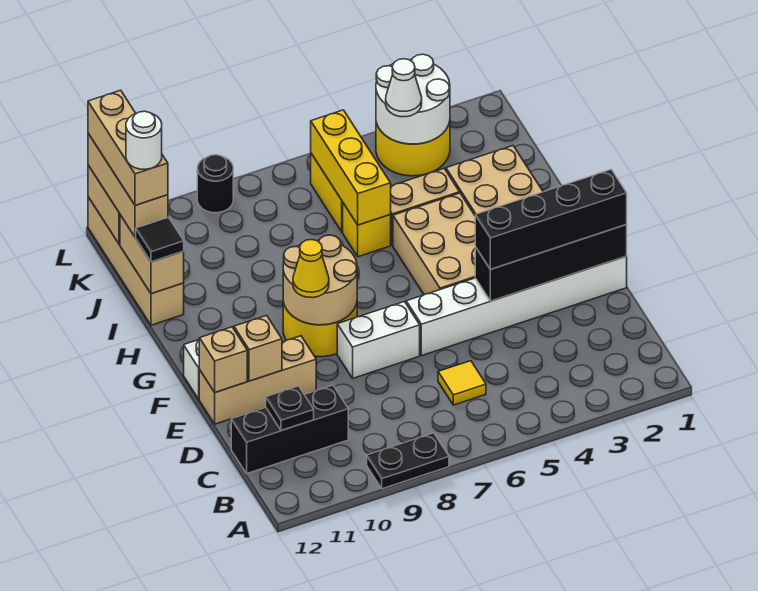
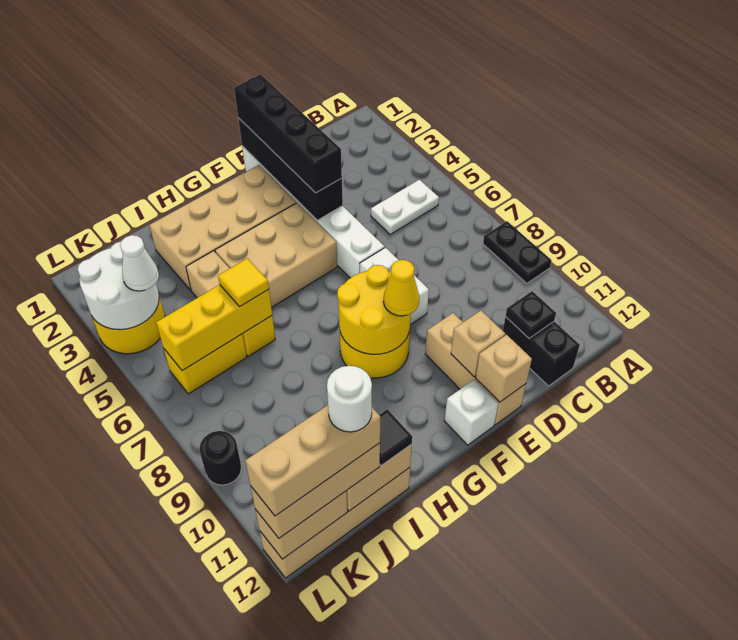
none -> white plate B5:C5 level 1
yellow tile C6 level 1 -> yellow tile I6 level 3
black brick C10:C12 level 1 -> black brick C11:C12 level 1
tan round brick F8:G9 level 2 -> yellow round brick F8:G9 level 2

